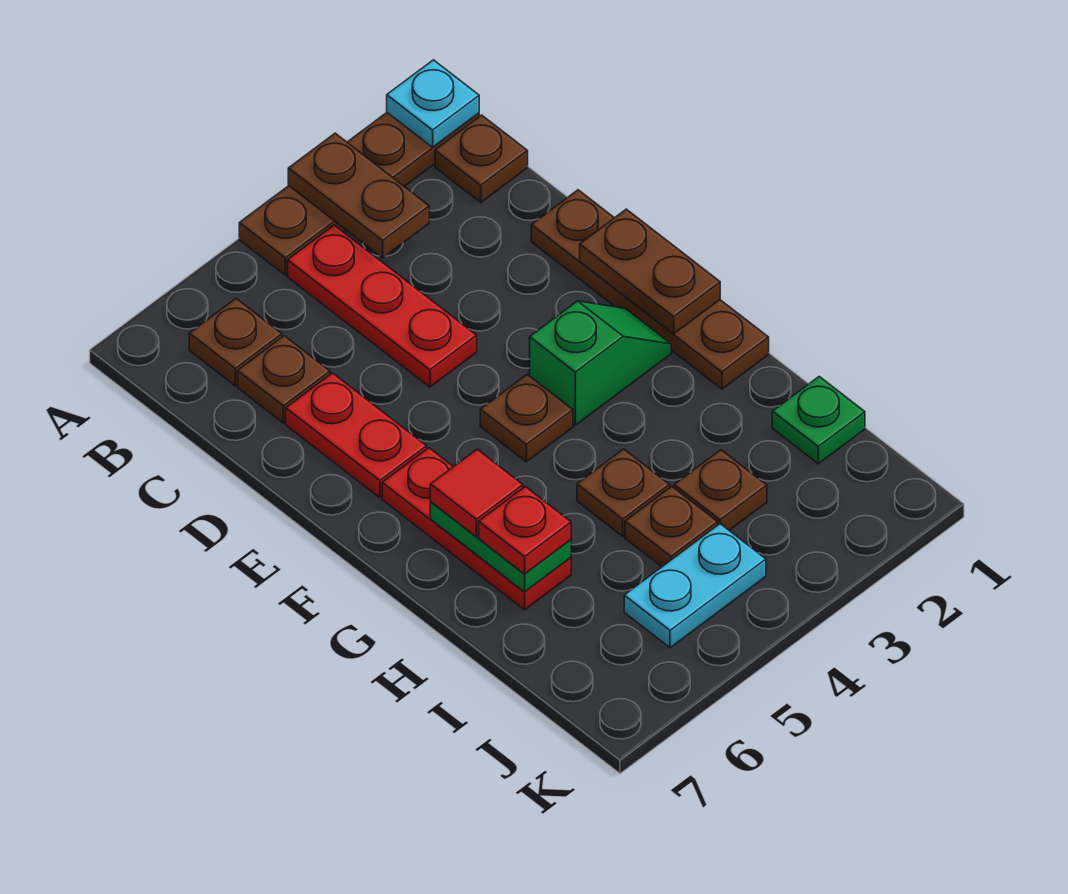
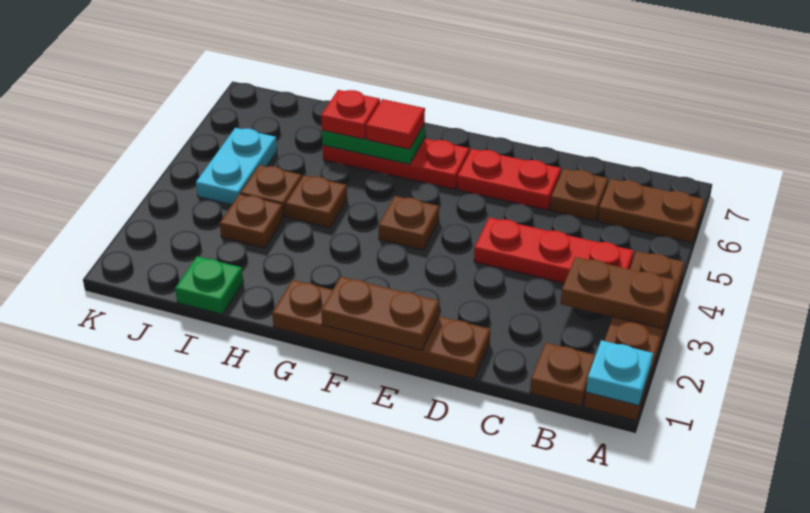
brown plate B6 level 1 -> brown plate A6:B6 level 1
green slope F2:F3 level 1 top 3 -> none

